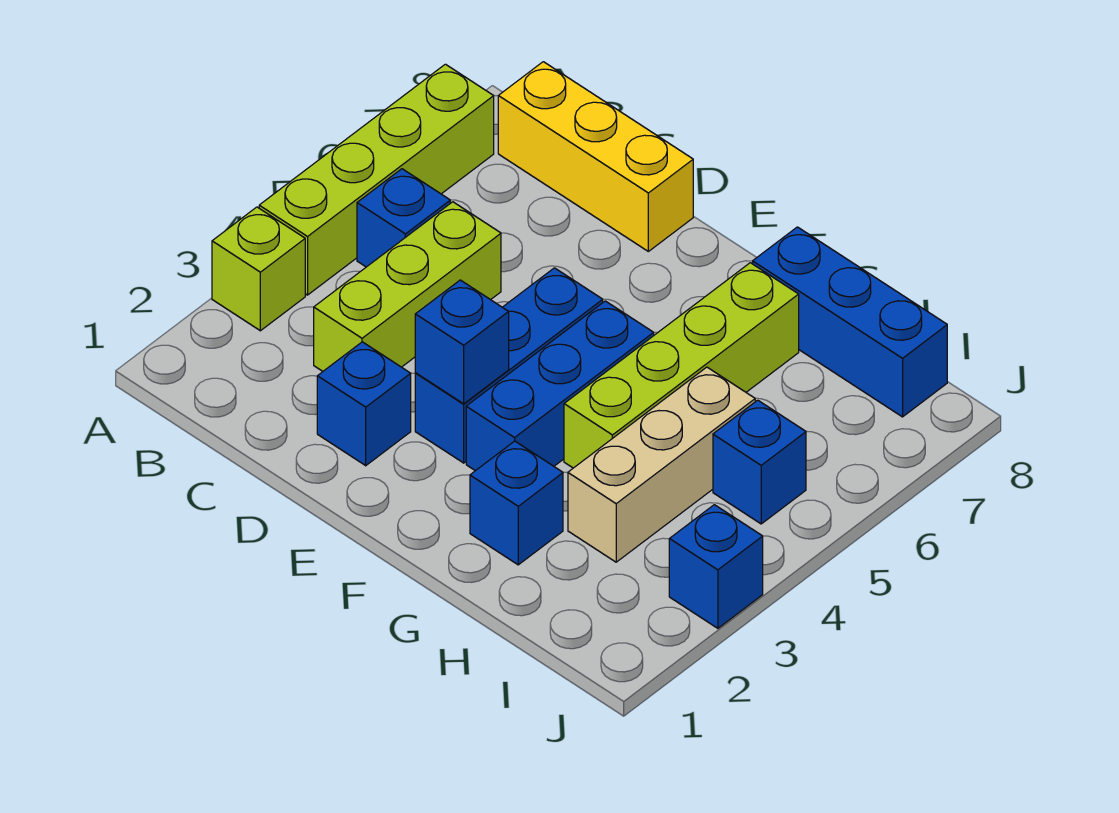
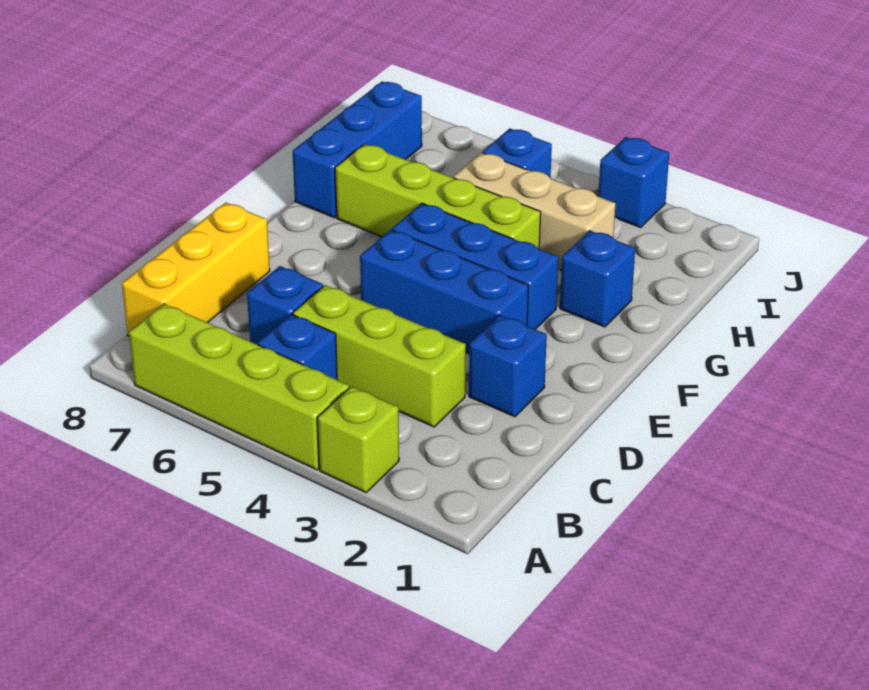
blue brick E3 level 2 -> blue brick C6 level 1

